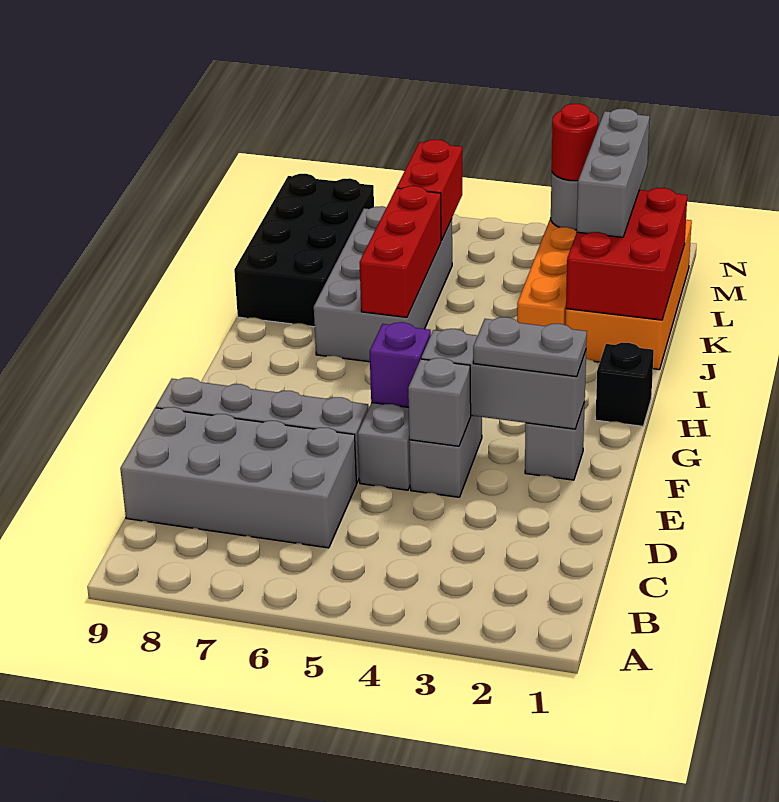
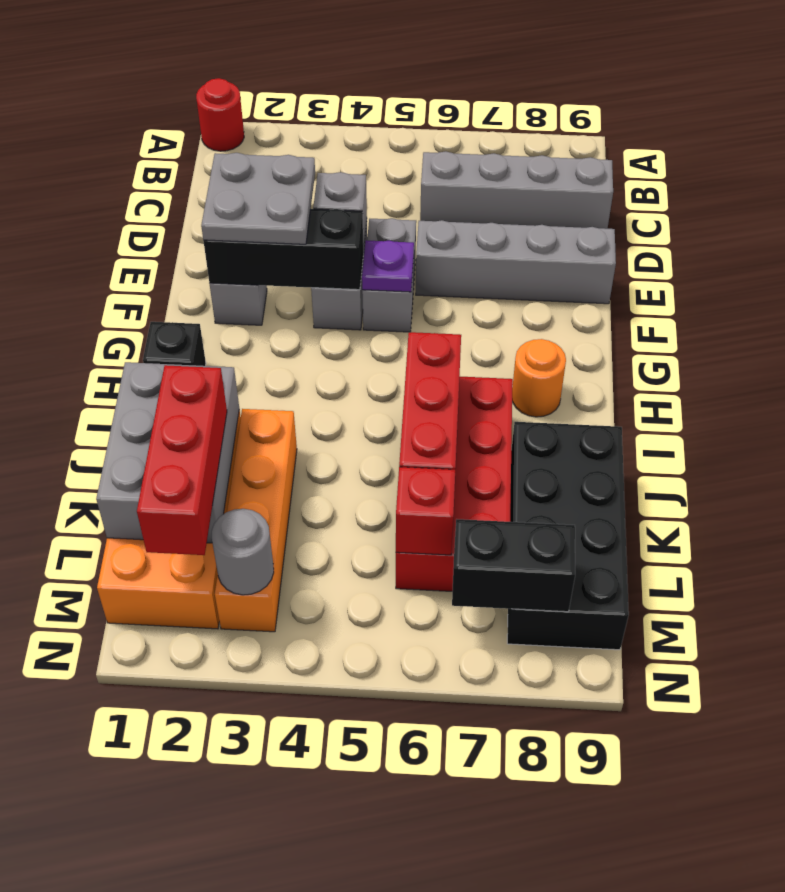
grey brick C6:D9 level 1 -> grey brick C6:C9 level 1
grey brick F2:F4 level 2 -> black brick F2:F4 level 2
grey plate F2:F3 level 3 -> grey plate E2:F3 level 3
purple brick F5 level 2 -> purple plate F5 level 2
none -> orange round brick H8 level 1
grey brick I6:L7 level 1 -> red brick I6:L7 level 1
red brick J1:L2 level 2 -> grey brick J1:L2 level 2
grey brick K2:M2 level 3 -> red brick K2:M2 level 3
red brick L6:M6 level 2 -> red brick L6 level 2
red round brick M3 level 3 -> red round brick A1 level 1
none -> black brick M7:M8 level 2

